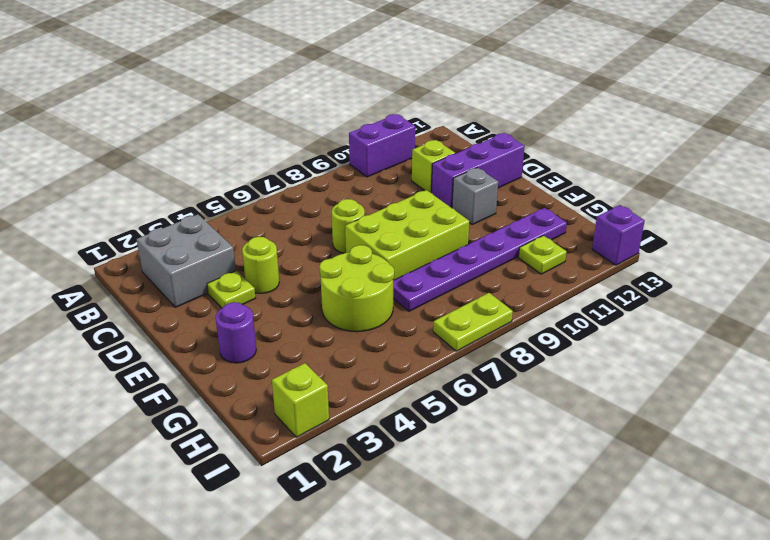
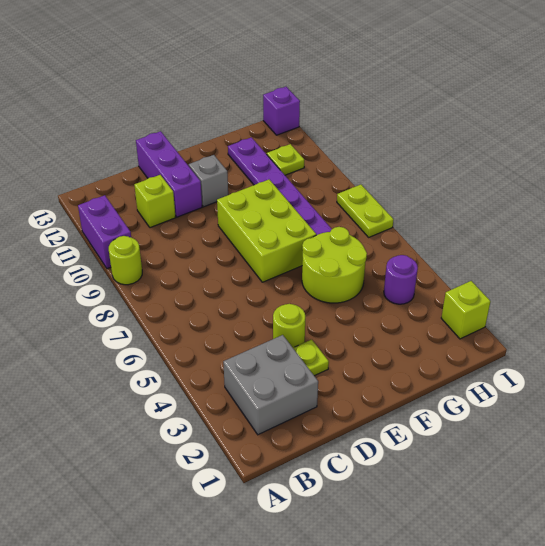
lime round brick D7 level 1 -> lime round brick A9 level 1
purple round brick F2 level 1 -> purple round brick H4 level 1

